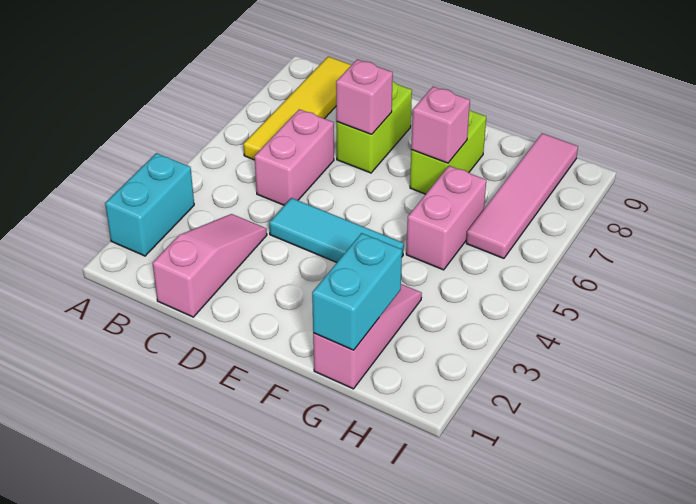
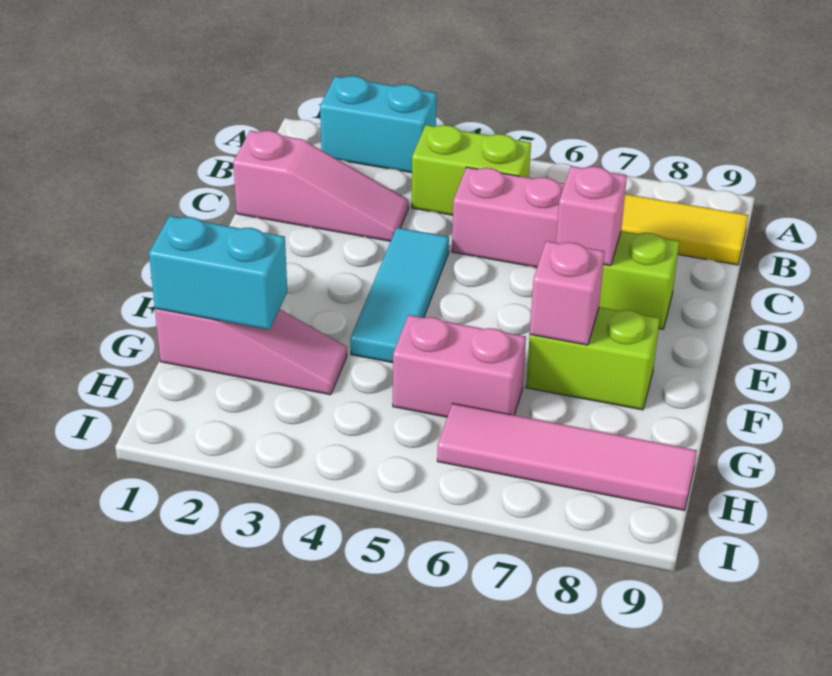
none -> lime brick B4:B5 level 1

